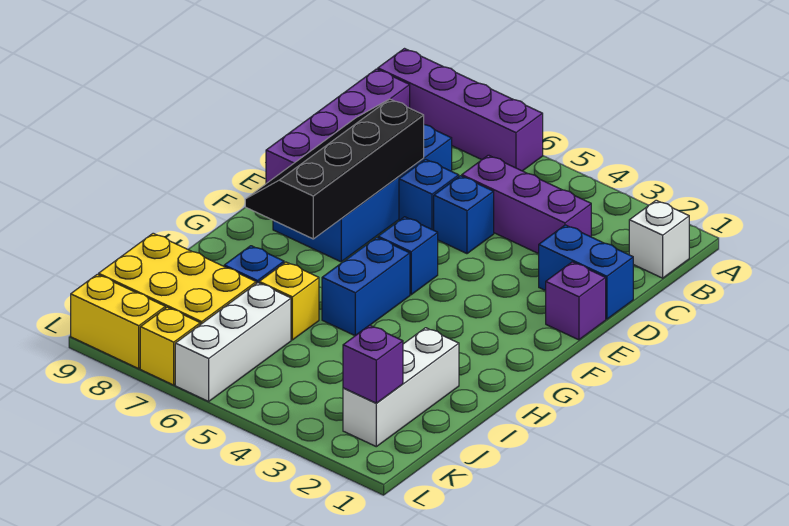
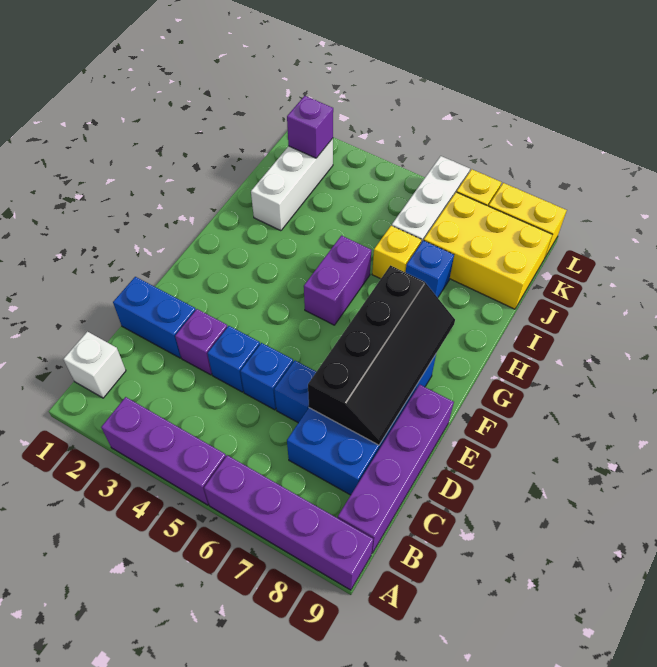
purple brick C3:C5 level 1 -> purple brick A3:A5 level 1
purple brick E1 level 1 -> purple brick D3 level 1
blue brick F5 level 1 -> blue brick D4 level 1
blue brick G5:H5 level 1 -> purple brick G5:H5 level 1

